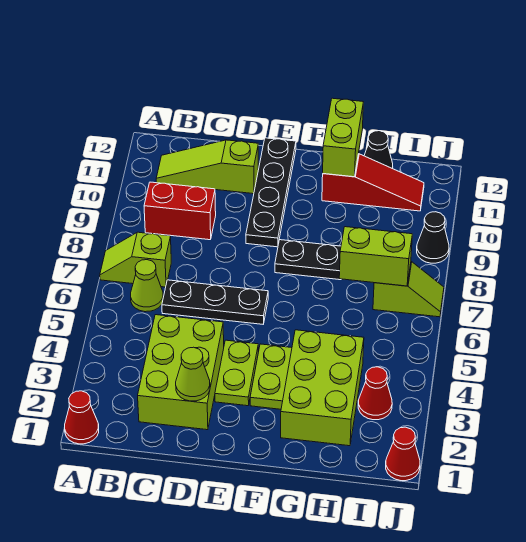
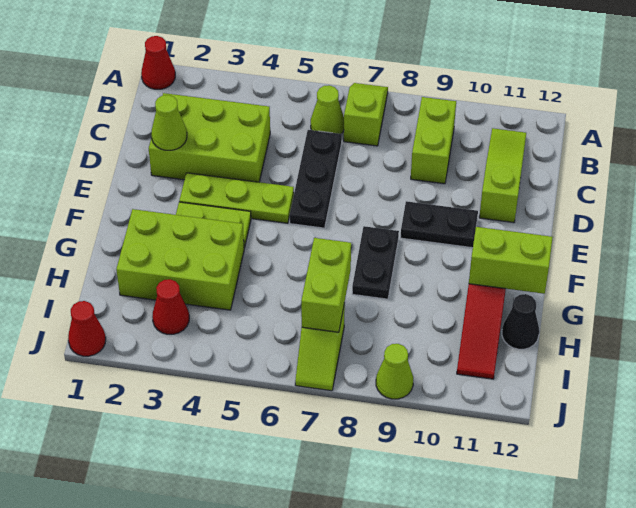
red brick B9:C9 level 1 -> lime brick B9:C9 level 1
lime plate E3:E4 level 1 -> lime plate E3:E5 level 1
black plate E9:E12 level 1 -> black plate E9:E10 level 1
black cone J9 level 1 -> lime cone J9 level 1

